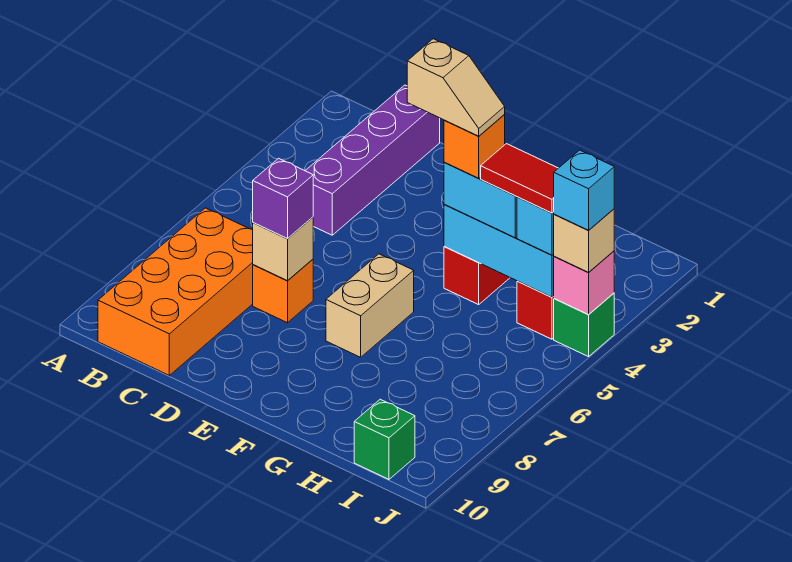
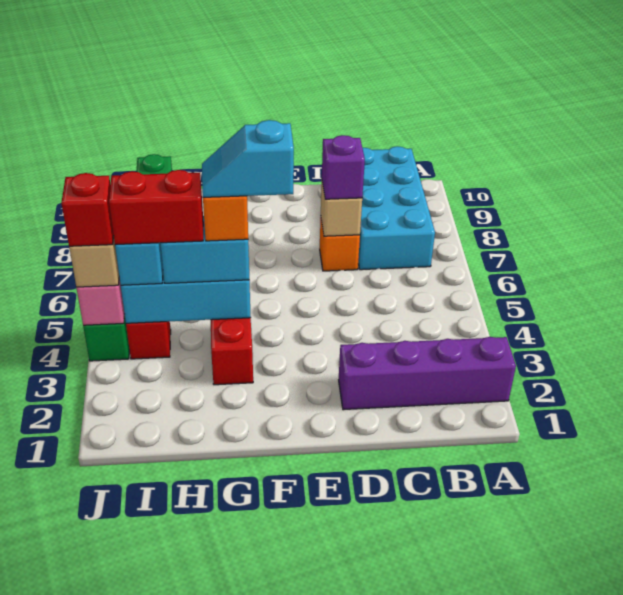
orange brick B7:C10 level 1 -> cyan brick B7:C10 level 1
purple brick C1:C4 level 1 -> purple brick A2:D2 level 1
tan slope F4:G4 level 5 top F -> cyan slope F4:G4 level 5 top F
tan brick F6:F7 level 1 -> none
red tile H4:I4 level 4 -> red brick H4:I4 level 4
cyan brick J4 level 4 -> red brick J4 level 4

